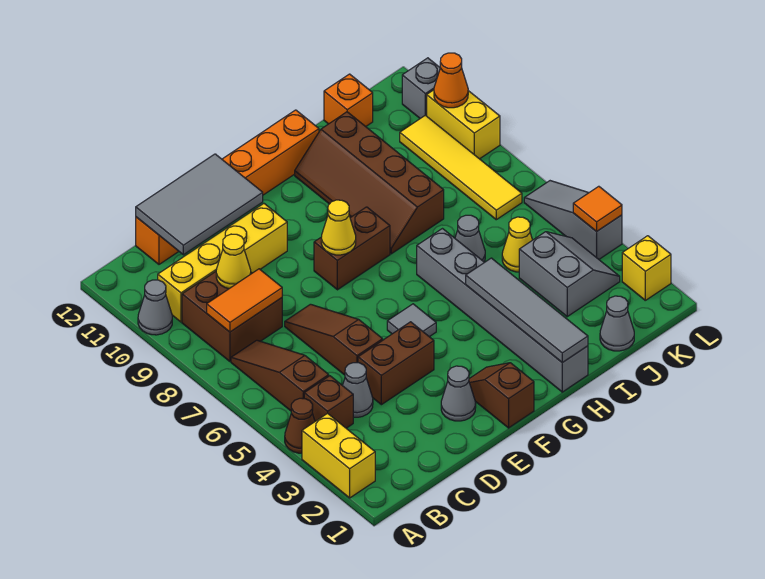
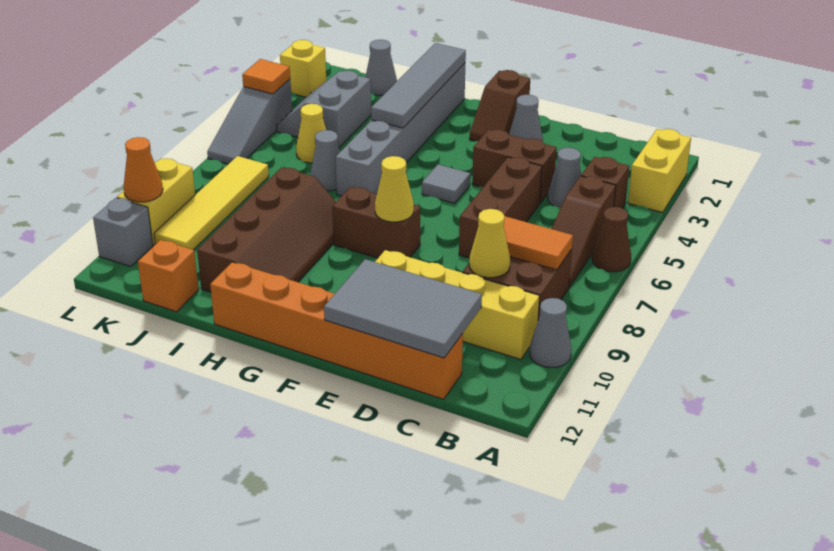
brown cone A4 level 1 -> brown cone A6 level 1
brown slope D5:D7 level 1 top 5 -> brown brick D5:D7 level 1

